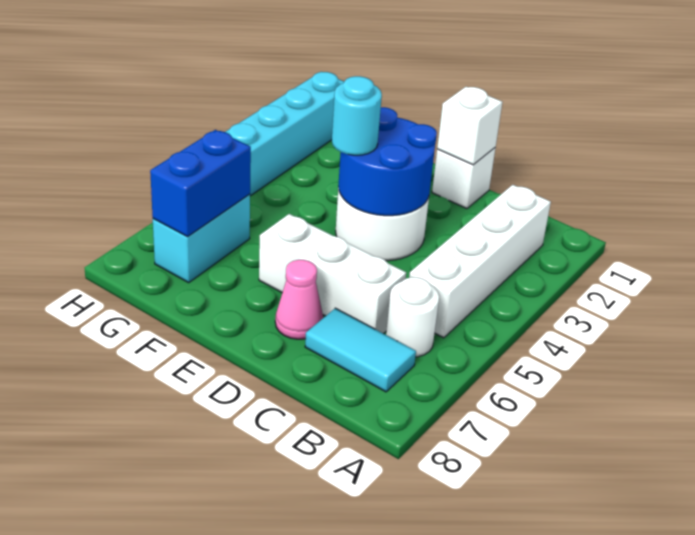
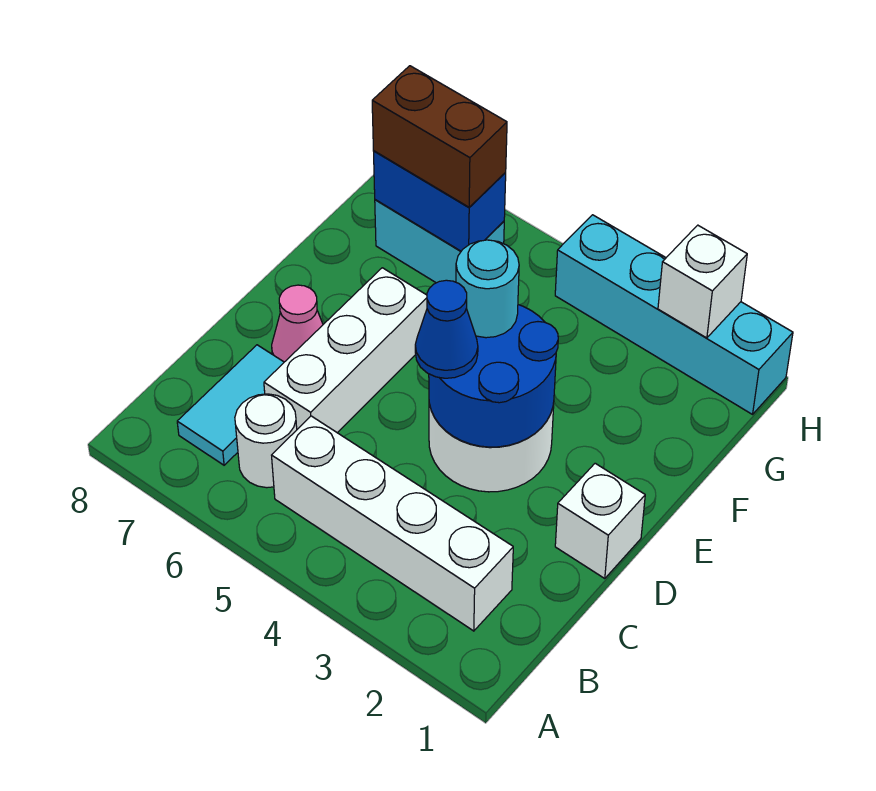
white brick D1 level 2 -> white brick H2 level 2
none -> blue cone D4 level 3
none -> brown brick G6:G7 level 3

